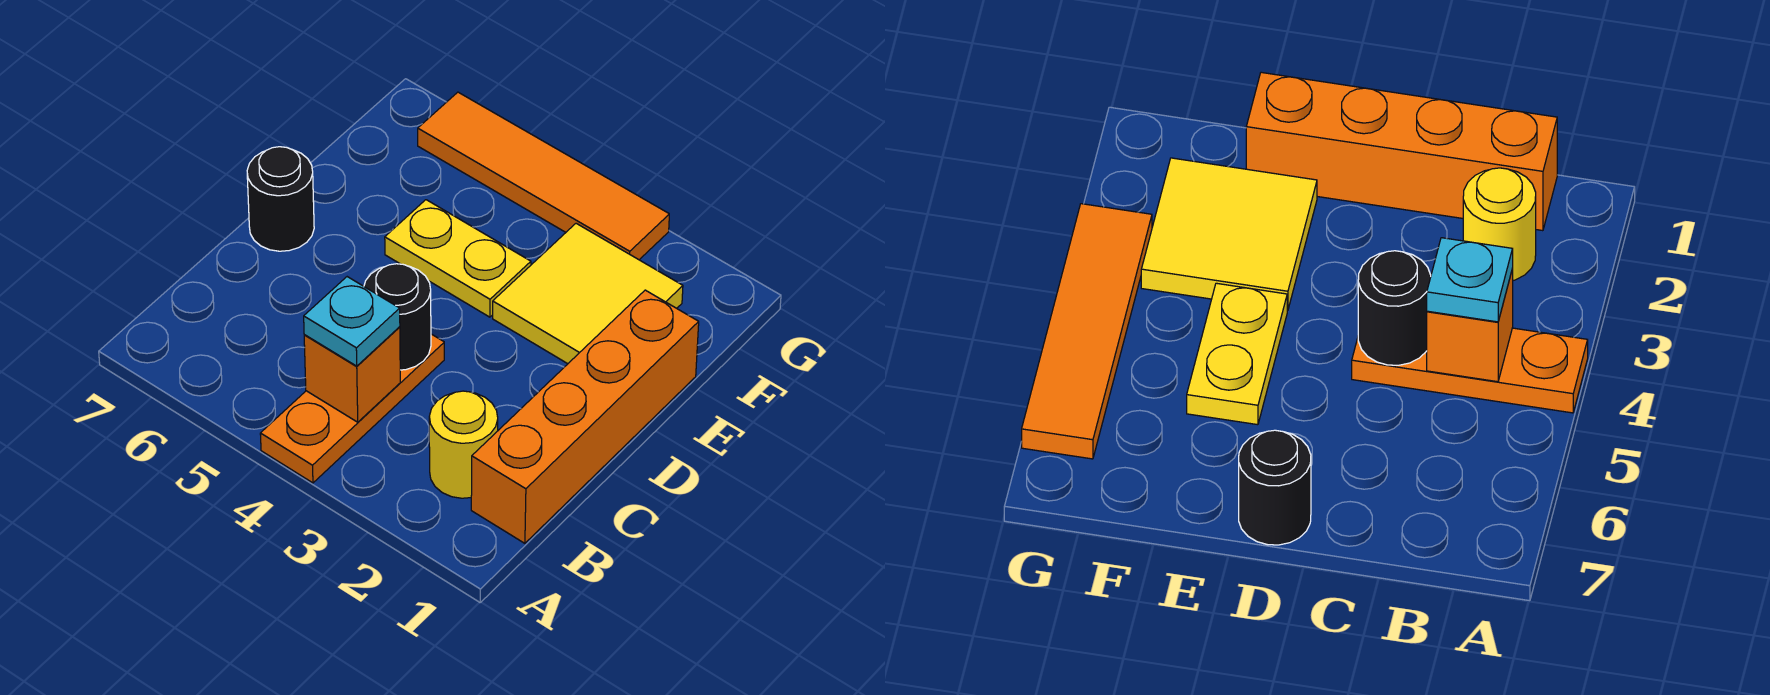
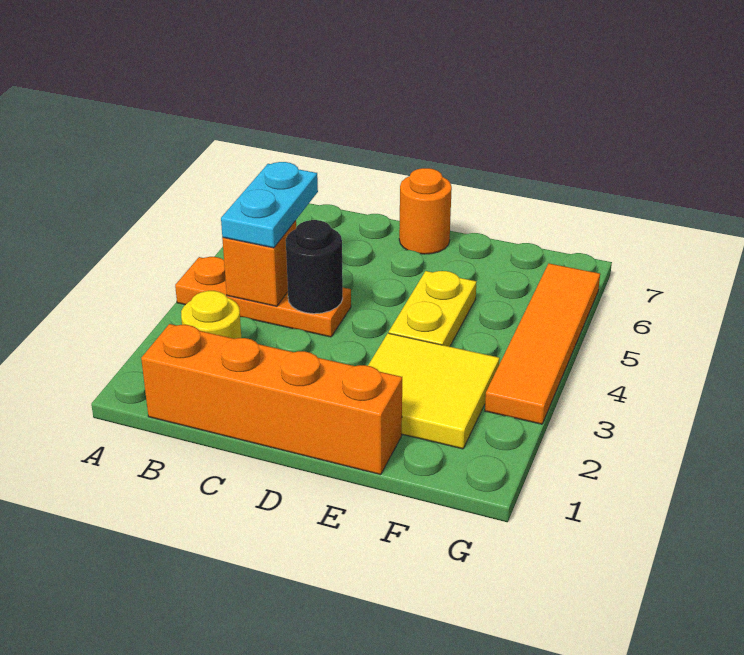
cyan plate B4 level 3 -> cyan plate B4:B5 level 3
black round brick D7 level 1 -> orange round brick D7 level 1

